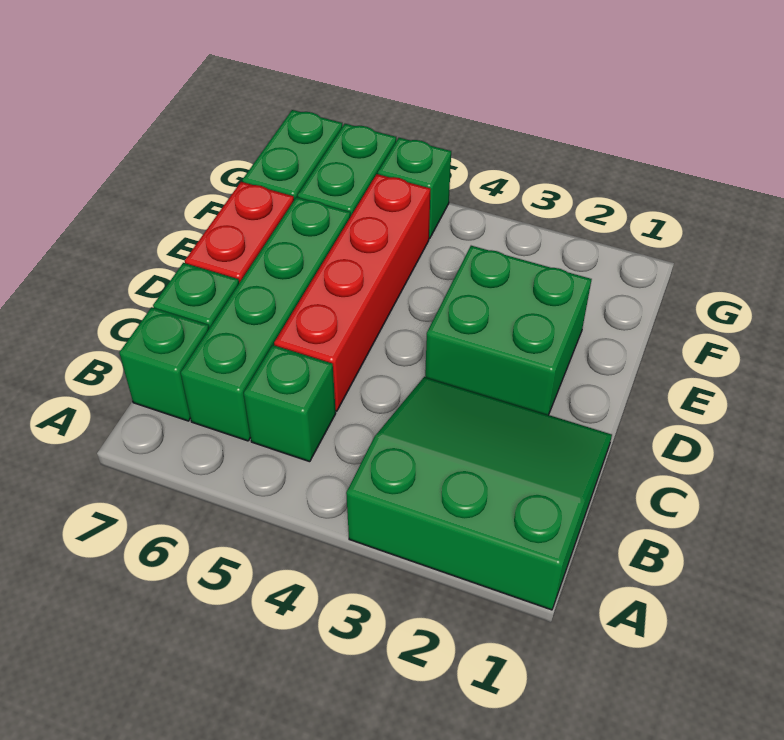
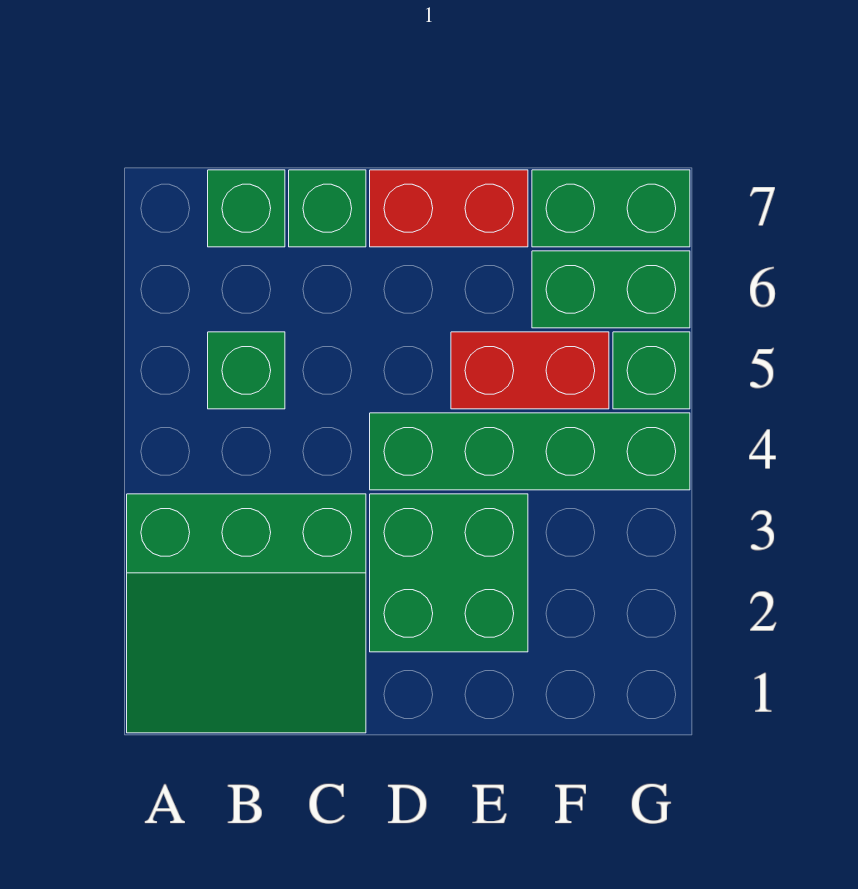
green slope A1:C3 level 1 top A -> green slope A1:C3 level 1 top 3
green brick B6:E6 level 1 -> green brick D4:G4 level 1
red brick C5:F5 level 1 -> red brick E5:F5 level 1

